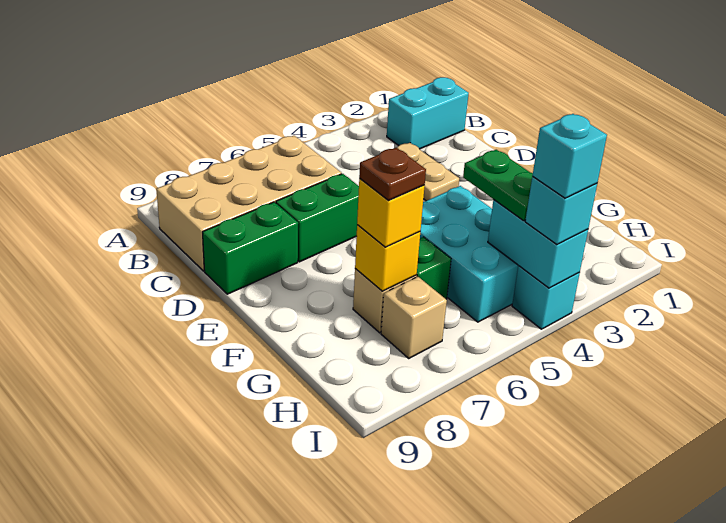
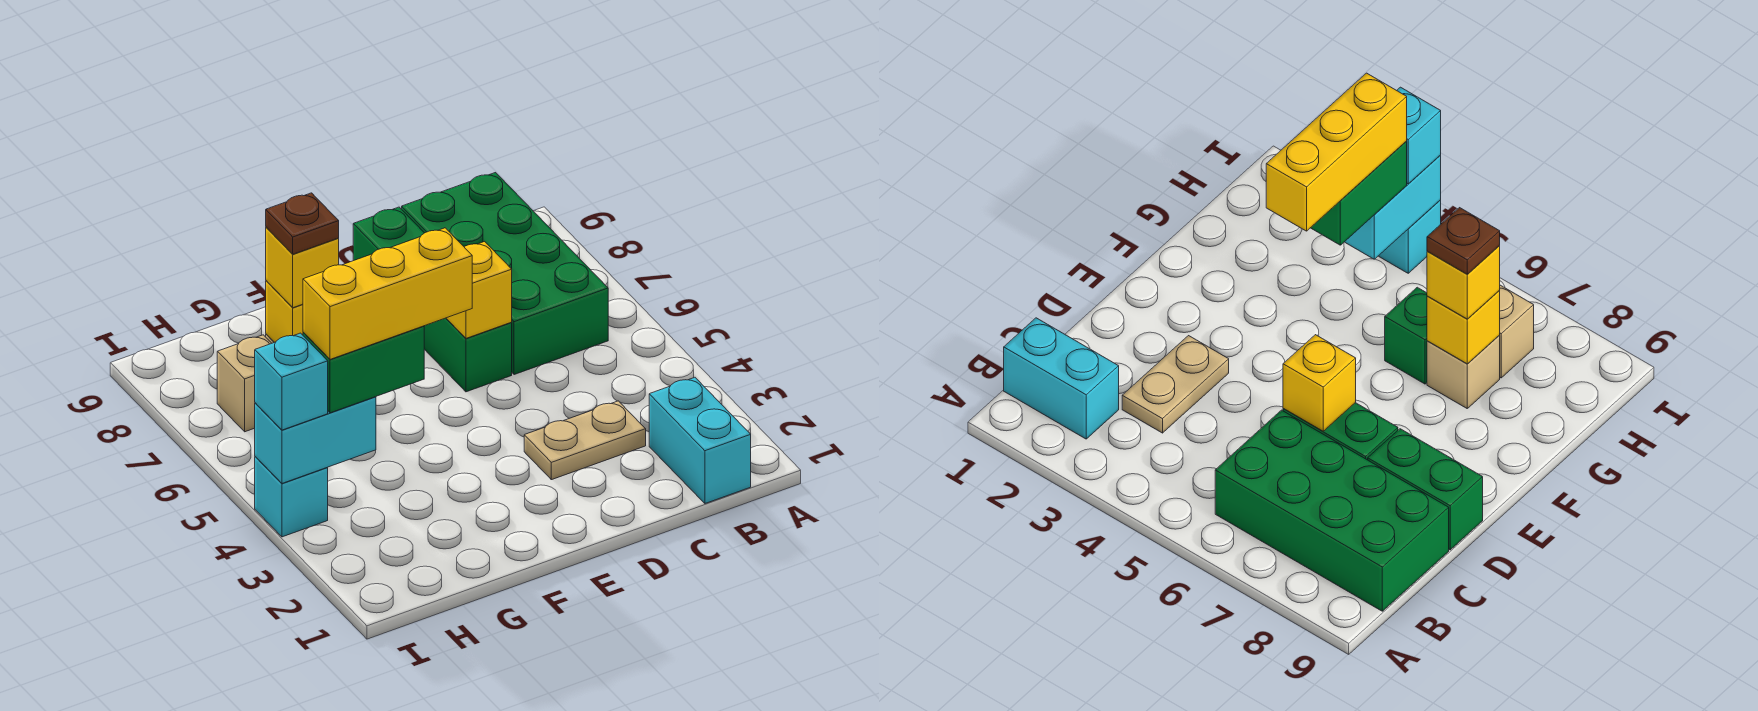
tan brick B6:C9 level 1 -> green brick B6:C9 level 1
none -> yellow brick D6 level 2
cyan brick F4:H5 level 1 -> none
none -> yellow brick F4:H4 level 4
green plate G4:H4 level 3 -> green brick G4:H4 level 3
cyan brick I4 level 4 -> none

